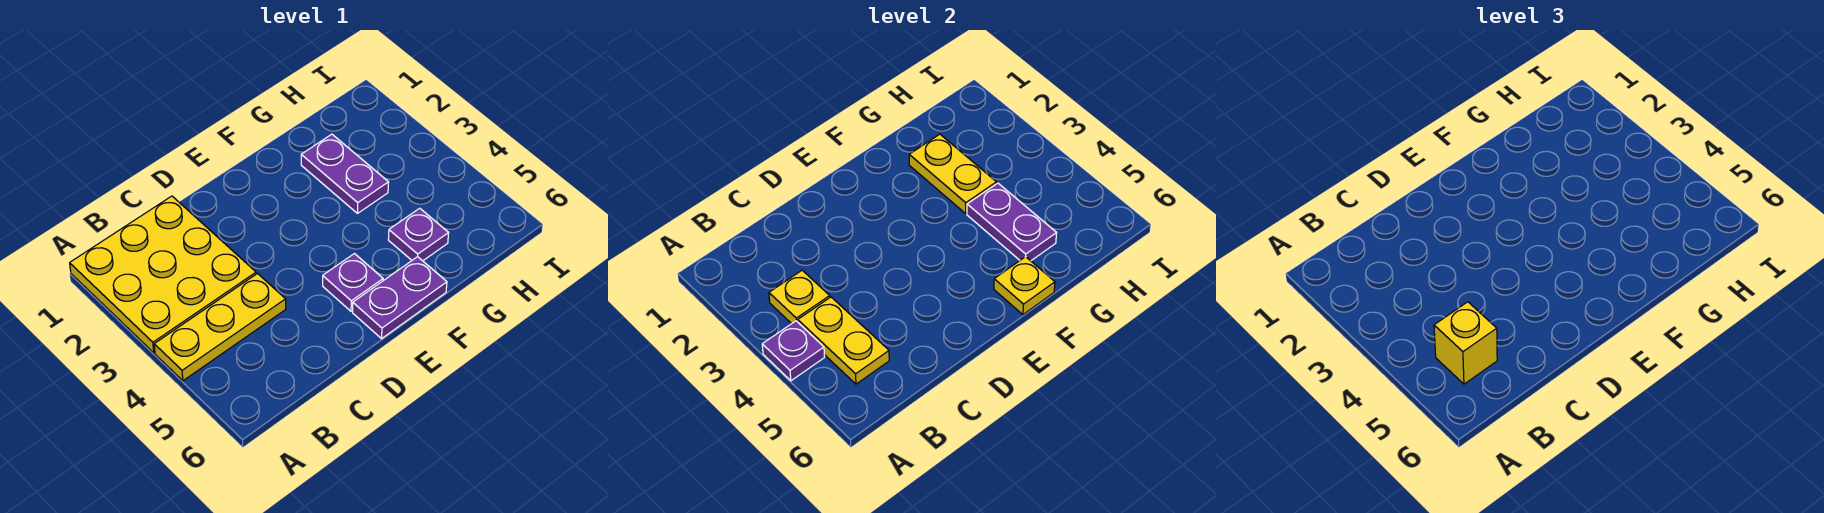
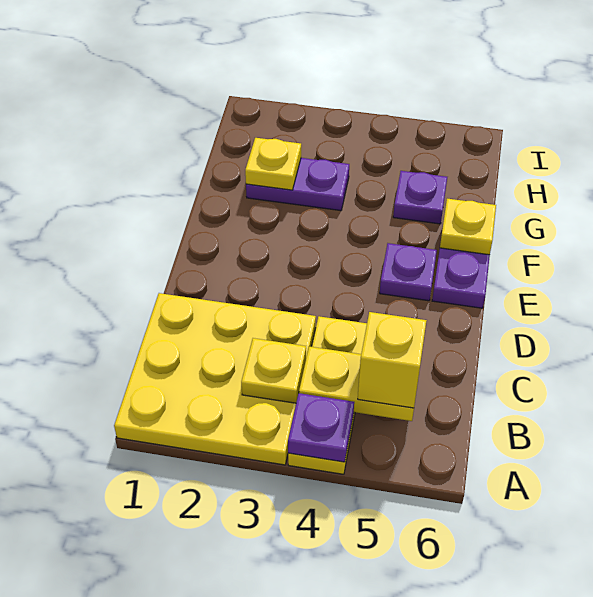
yellow plate G2:G3 level 2 -> yellow plate G2 level 2
purple plate G4:G5 level 2 -> none

